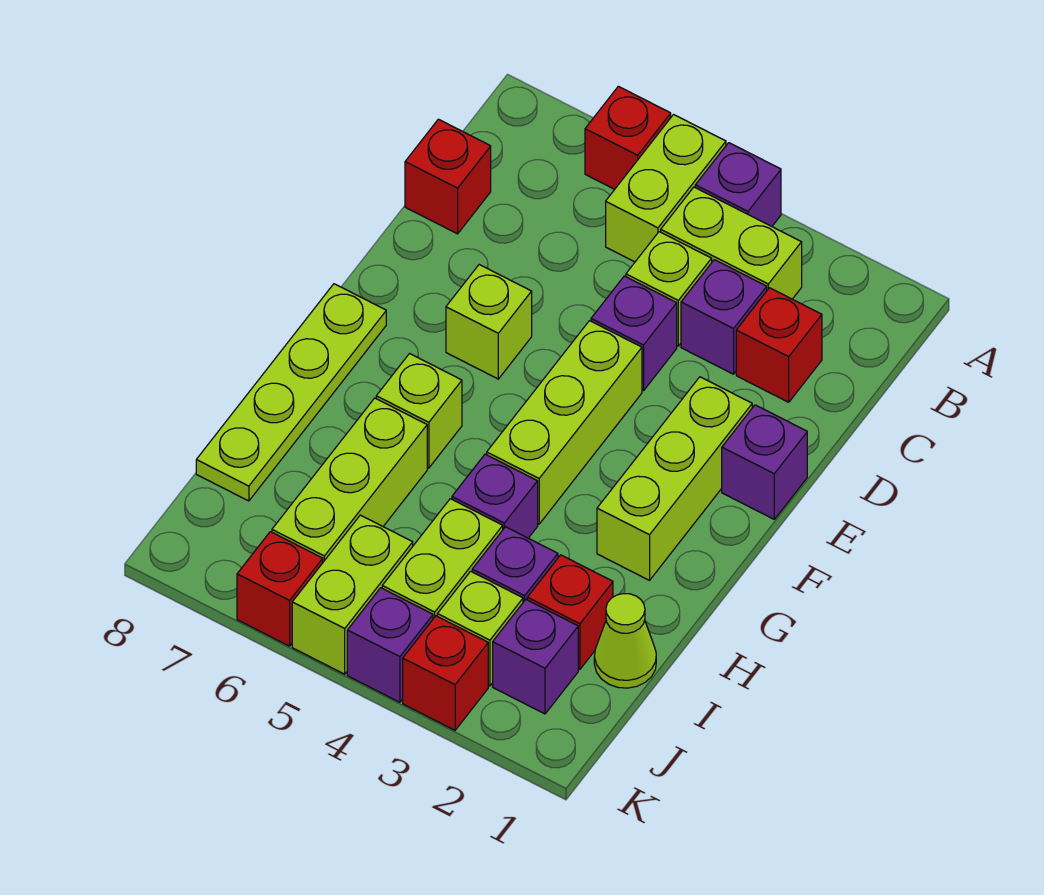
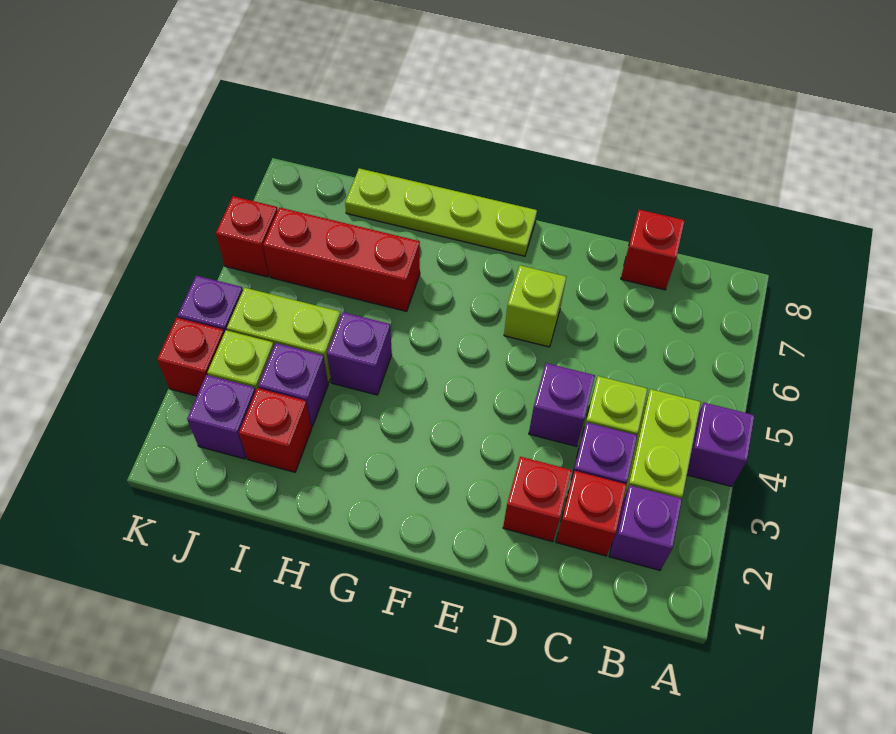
lime brick A5:B5 level 1 -> none
red brick A6 level 1 -> red brick D2 level 1
purple brick E1 level 1 -> purple brick B2 level 1
lime brick E2:G2 level 1 -> none
lime brick E4:G4 level 1 -> none
lime brick G6 level 1 -> none
lime brick H6:J6 level 1 -> red brick H6:J6 level 1
lime cone I1 level 1 -> none
lime brick J5:K5 level 1 -> none

